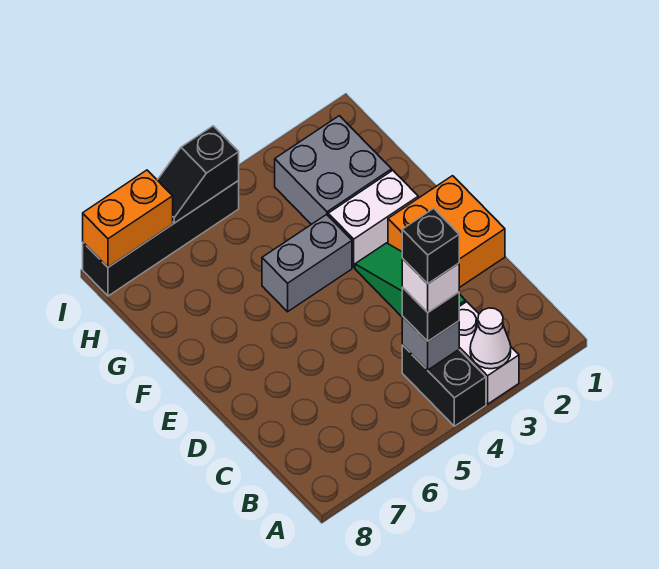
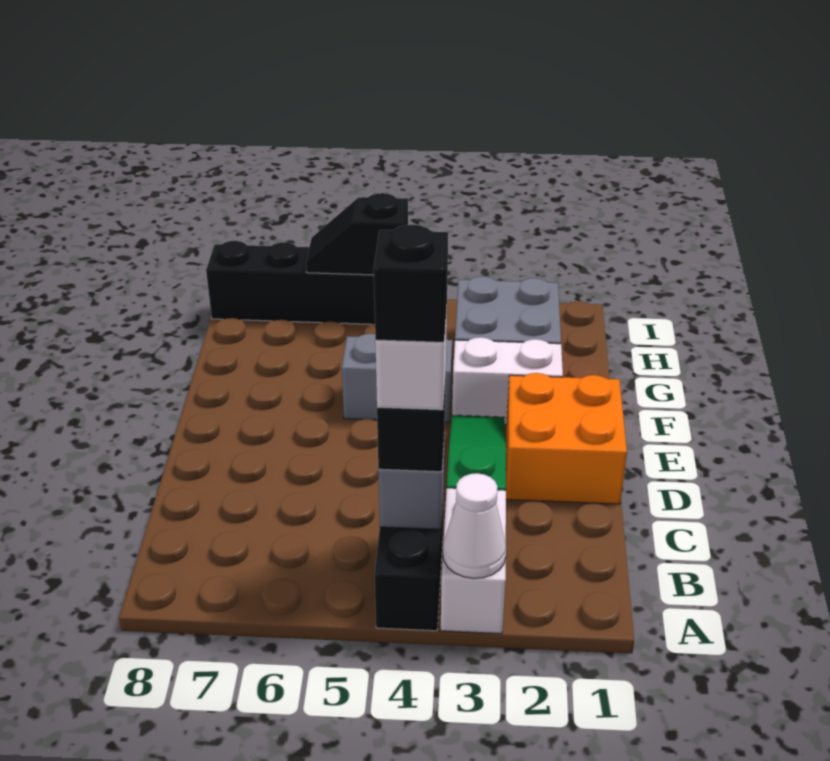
orange brick I7:I8 level 2 -> none

